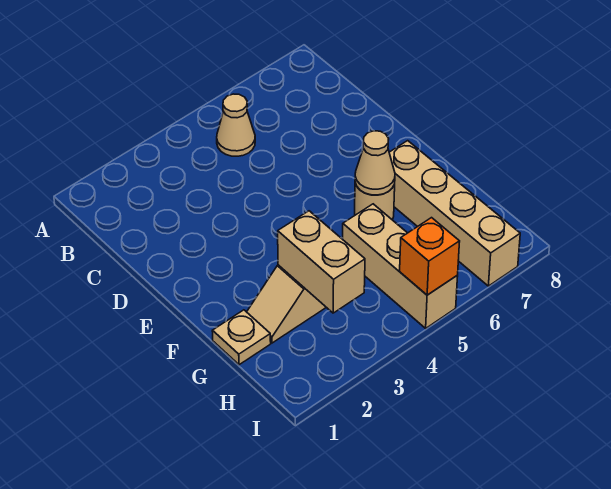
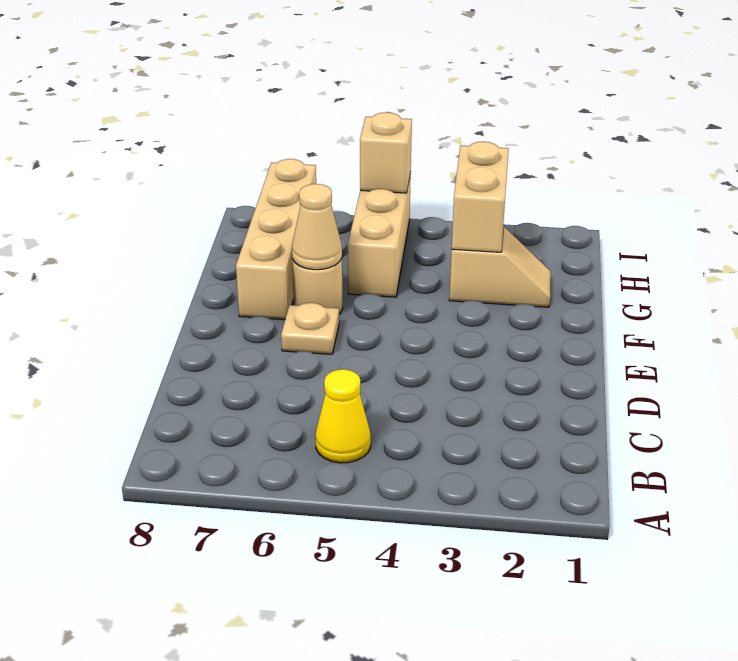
tan cone B5 level 1 -> yellow cone B5 level 1
tan plate G1 level 1 -> tan plate E6 level 1
orange brick I5 level 2 -> tan brick I5 level 2

